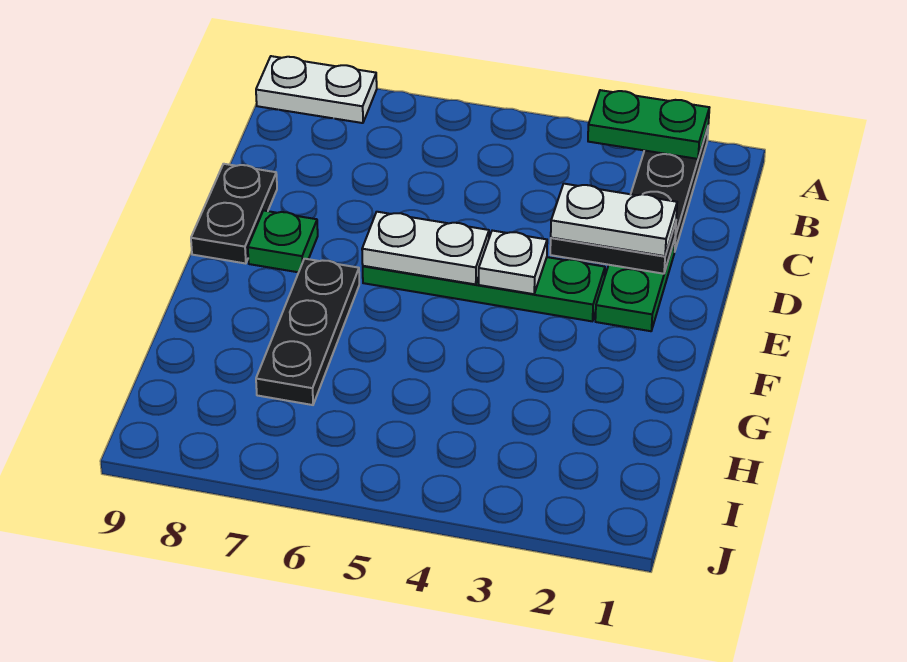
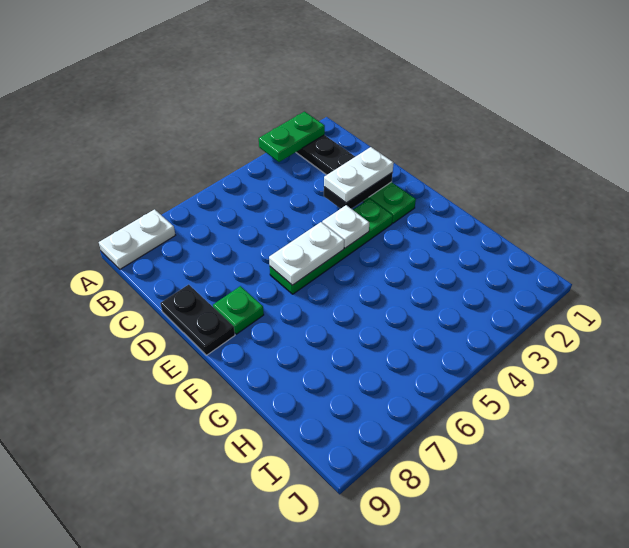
black plate F7:H7 level 1 -> none

